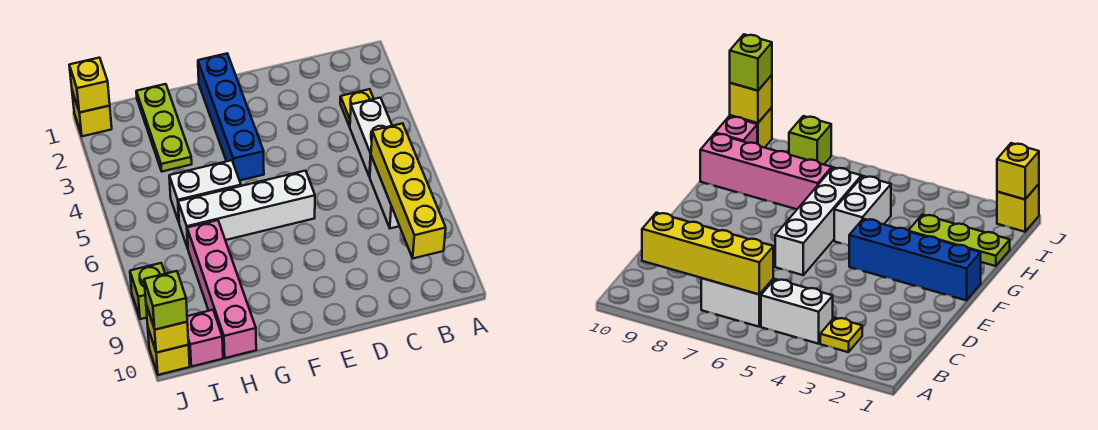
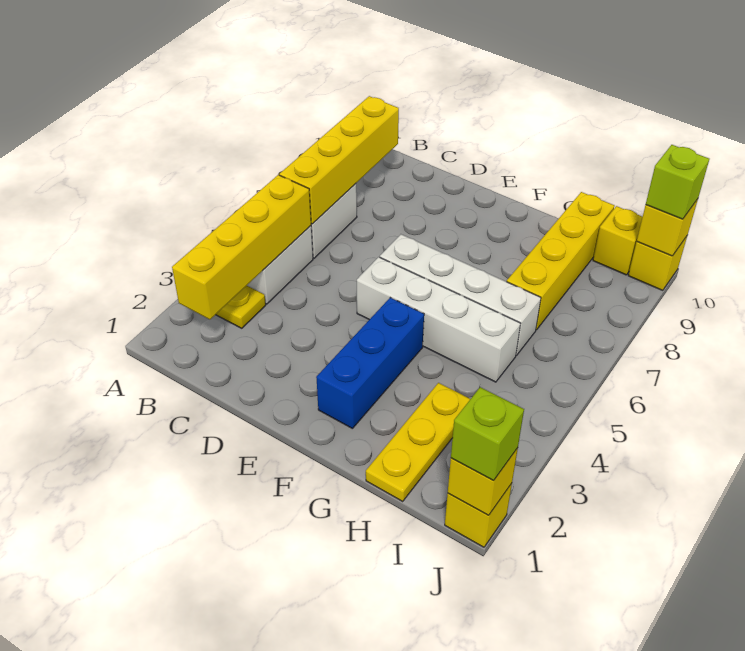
none -> yellow brick B2:B5 level 2
blue brick F1:F4 level 1 -> blue brick F2:F4 level 1
white brick G5:H5 level 1 -> white brick E5:H5 level 1
lime plate H1:H3 level 1 -> yellow plate H1:H3 level 1
pink brick H7:H10 level 1 -> yellow brick H7:H10 level 1
pink brick I10 level 1 -> yellow brick I10 level 1
lime brick J8 level 1 -> lime brick J1 level 3

